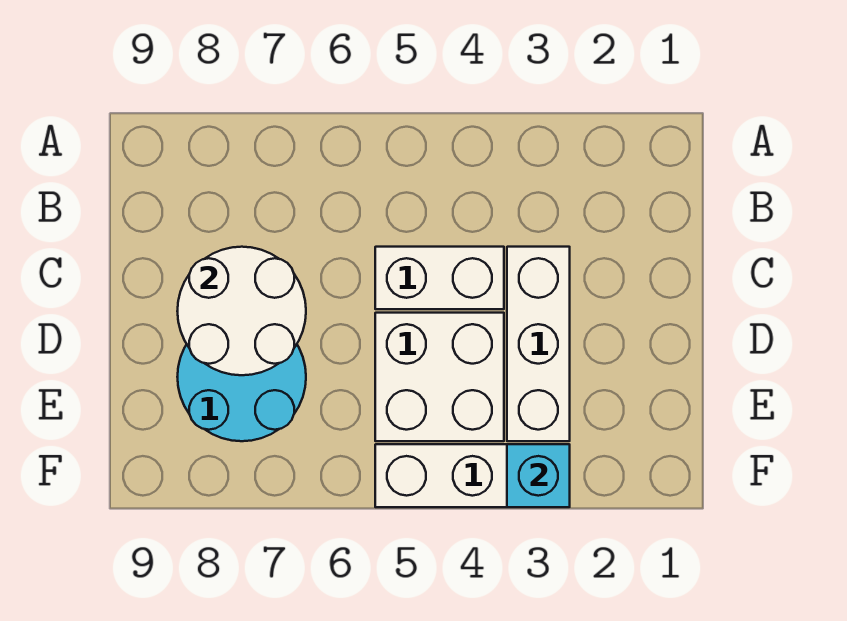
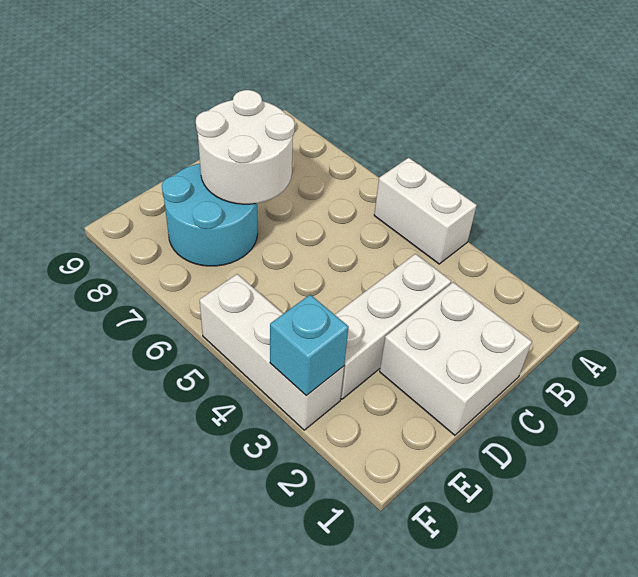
white brick C4:C5 level 1 -> white brick A4:A5 level 1
white brick D4:E5 level 1 -> white brick C1:D2 level 1

